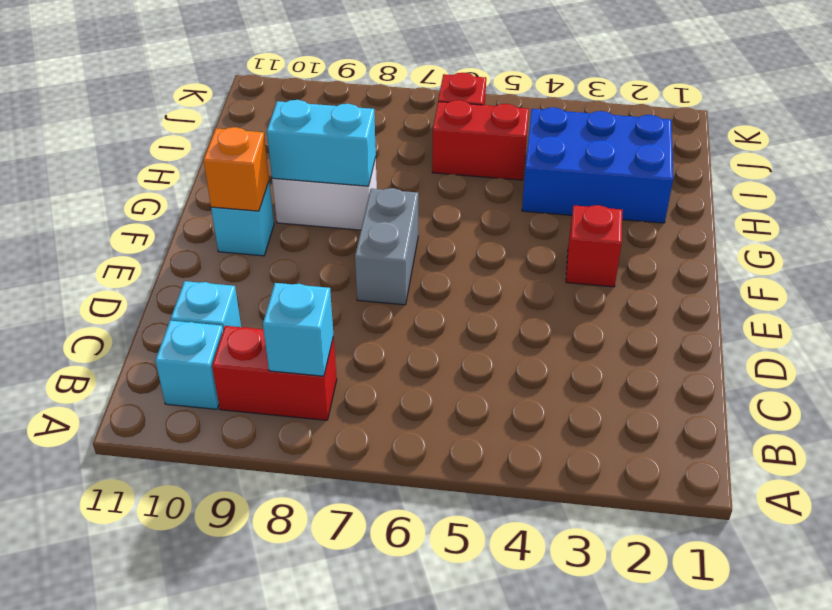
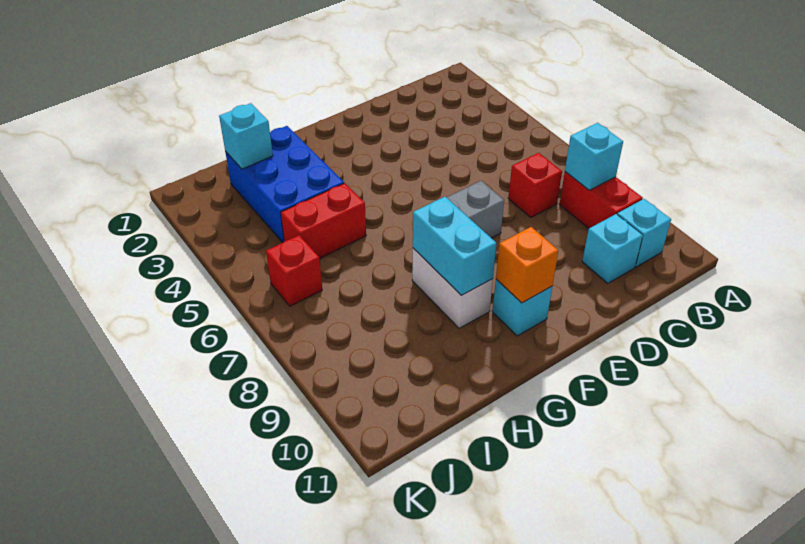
red brick F3 level 1 -> red brick C7 level 1
none -> cyan brick I2 level 2
red brick I5:I6 level 1 -> red brick H5:I5 level 1

